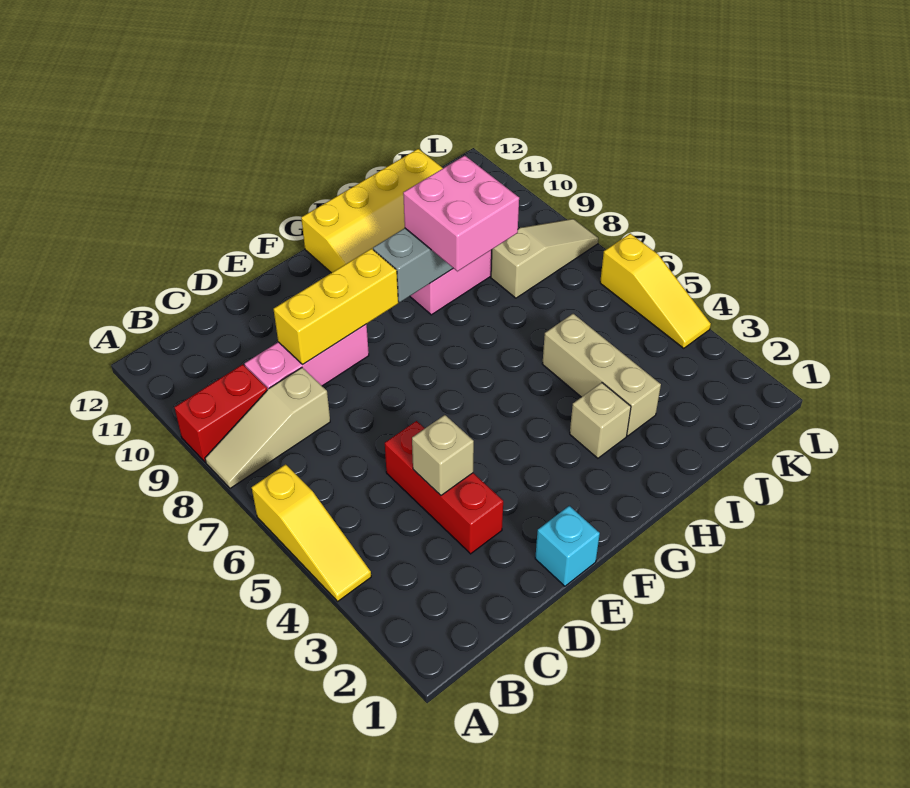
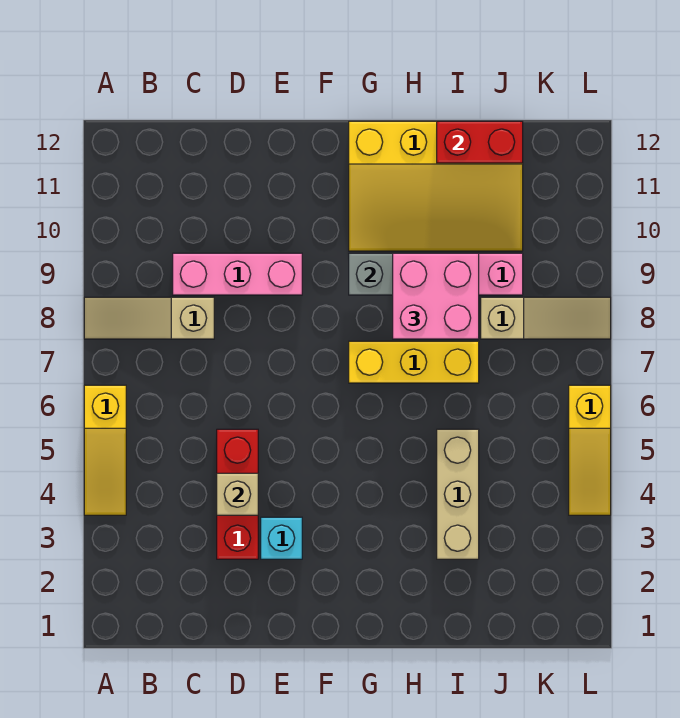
red brick A9:B9 level 1 -> red brick I12:J12 level 2
yellow brick D9:F9 level 2 -> yellow brick G7:I7 level 1
cyan brick E1 level 1 -> cyan brick E3 level 1
tan brick H3 level 1 -> none

